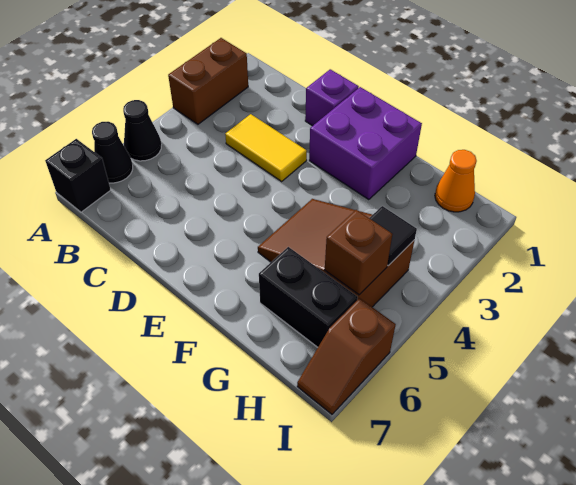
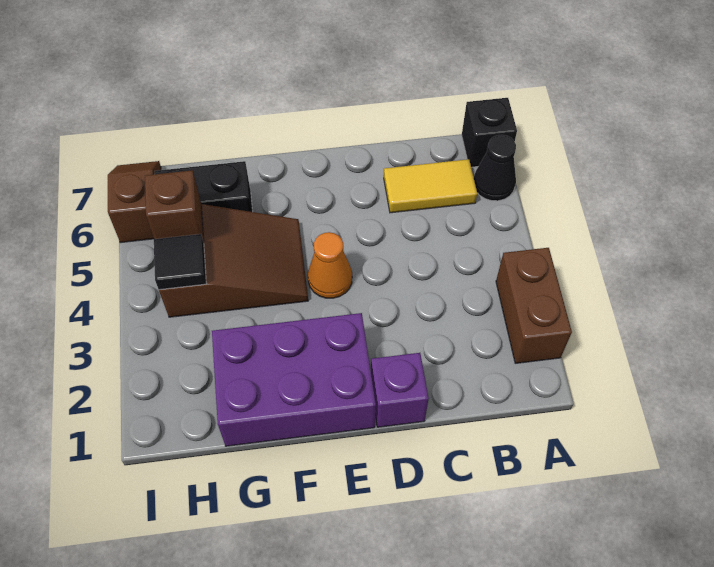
black cone A5 level 1 -> none
yellow tile C3:D3 level 1 -> yellow tile B6:C6 level 1
purple brick E1:F2 level 1 -> purple brick E1:G2 level 1
orange cone H1 level 1 -> orange cone E4 level 1

